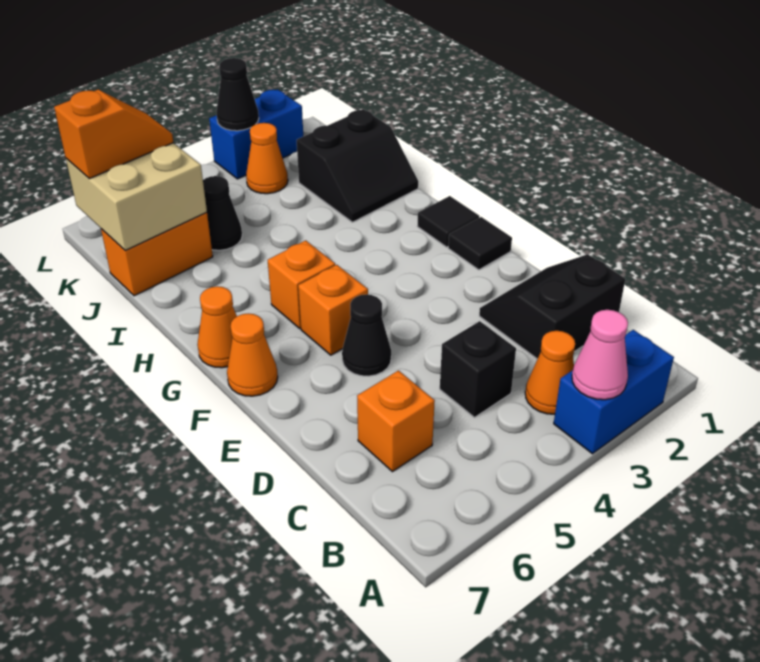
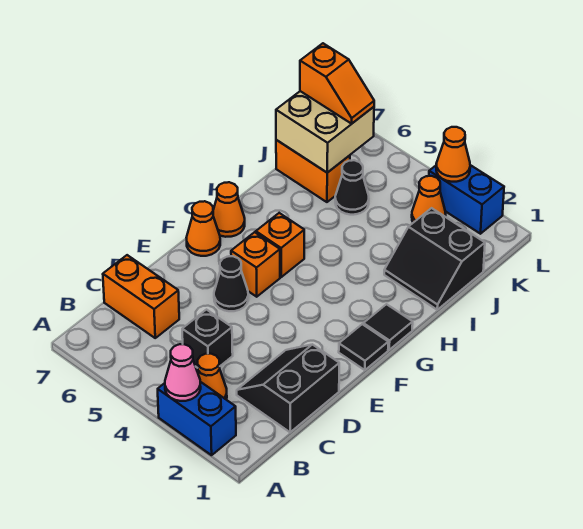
black slope C1:D2 level 1 top C -> black slope C1:D2 level 1 top 1
orange brick C6 level 1 -> orange brick C6:C7 level 1
black cone L3 level 2 -> orange cone L3 level 2

